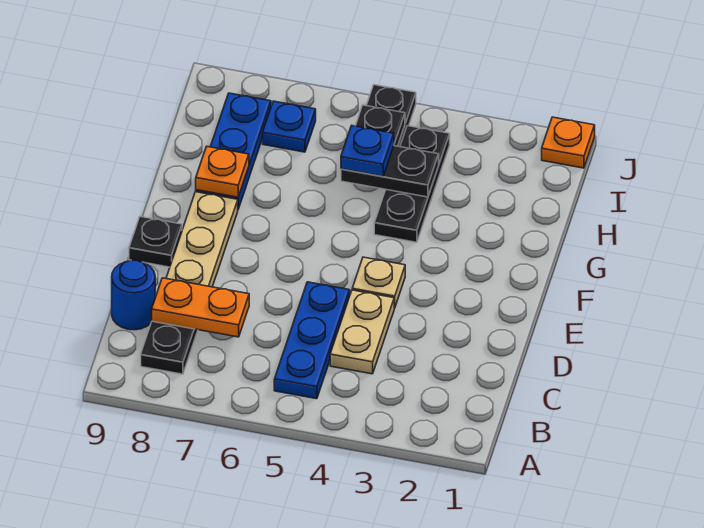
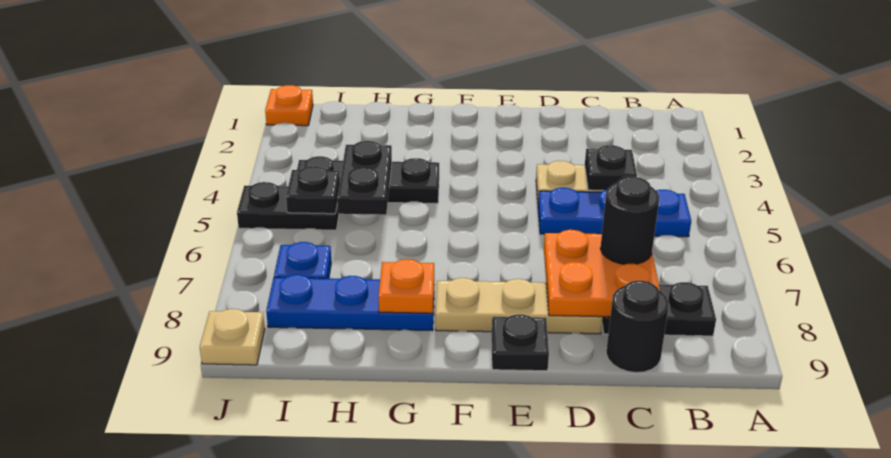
none -> black plate C4 level 2
orange plate C7:C8 level 2 -> orange plate C7:D8 level 2
none -> black round brick C7 level 3
blue round brick C9 level 1 -> black round brick C9 level 1
tan plate E4 level 1 -> tan plate J9 level 1
blue plate H5 level 3 -> none

